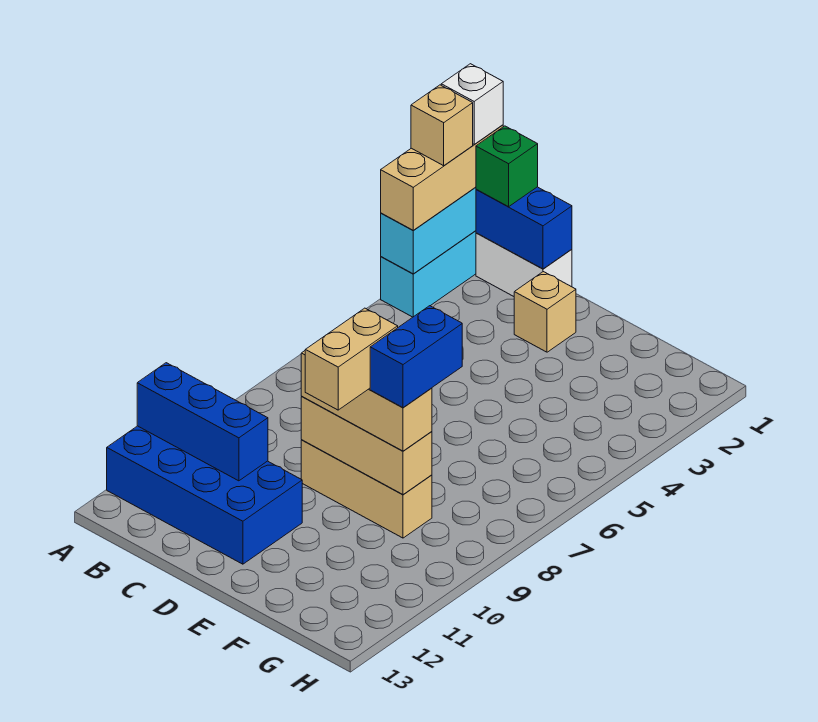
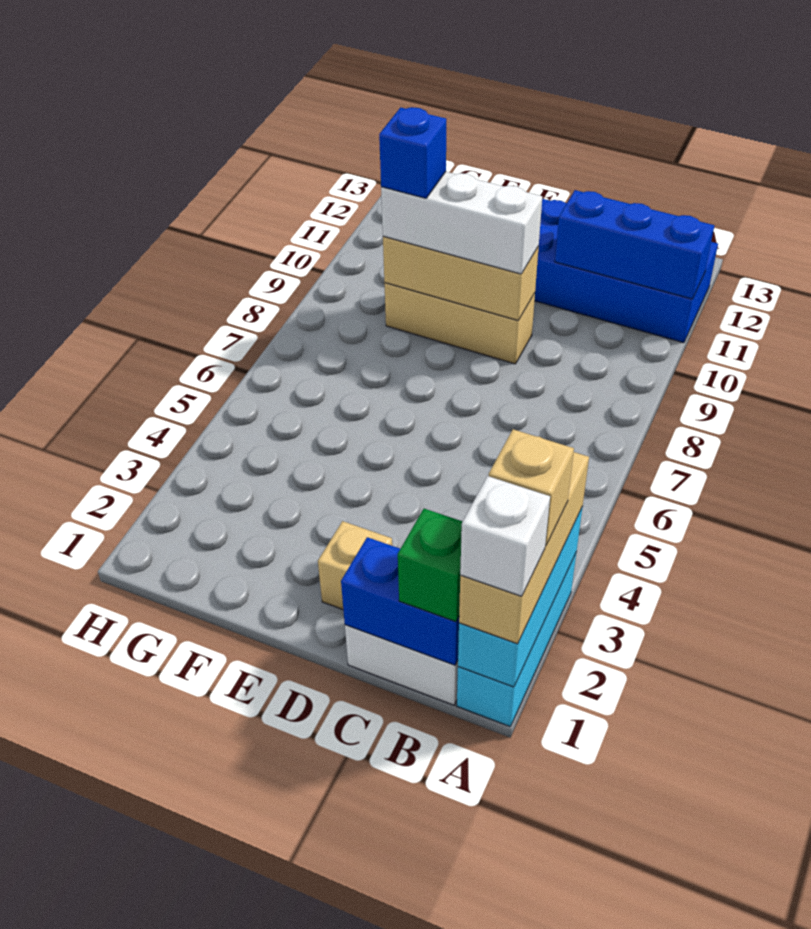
tan brick D9:F9 level 3 -> white brick D9:F9 level 3
tan brick E9:E10 level 4 -> none
blue brick F8:F9 level 4 -> blue brick F9 level 4

